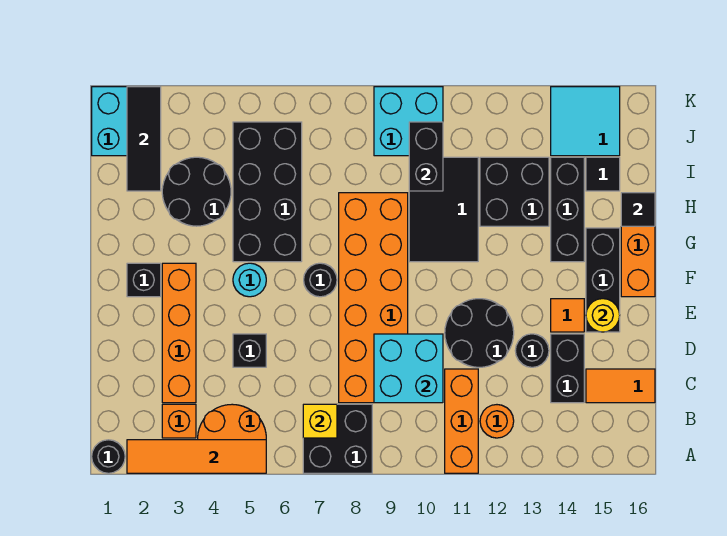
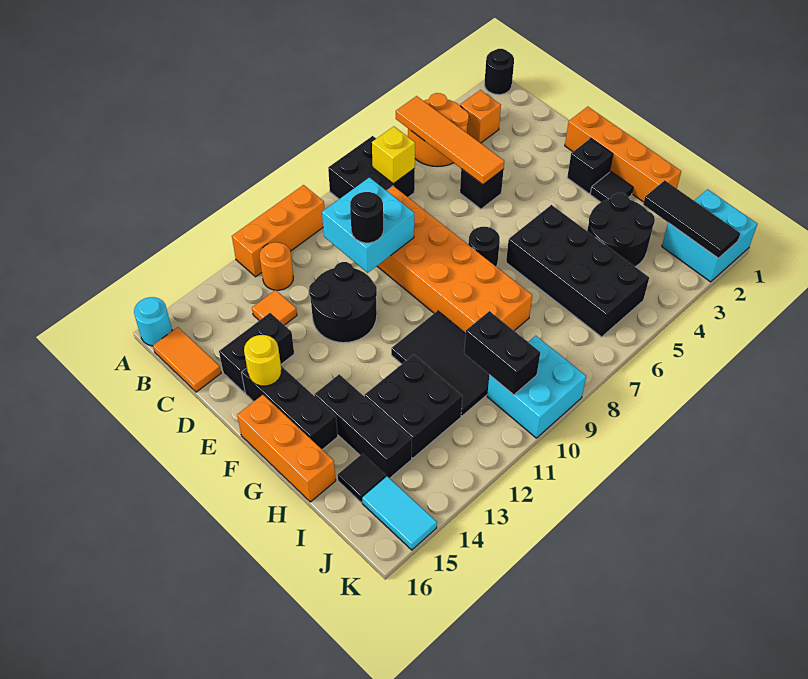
orange tile A2:A5 level 2 -> orange tile A5:D5 level 2
orange brick A11:C11 level 1 -> orange brick A10:A12 level 1
orange brick C3:F3 level 1 -> orange brick E1:H1 level 1
black brick C14:D14 level 1 -> black brick D14:D15 level 1
orange tile C15:C16 level 1 -> orange tile B16:C16 level 1
black round brick D13 level 1 -> black round brick D10 level 3
orange tile E14 level 1 -> orange tile C13 level 1
cyan round brick F5 level 1 -> cyan round brick A16 level 1
black tile H16 level 2 -> black tile G2 level 1
cyan tile J14:K15 level 1 -> cyan tile J15:K15 level 1

